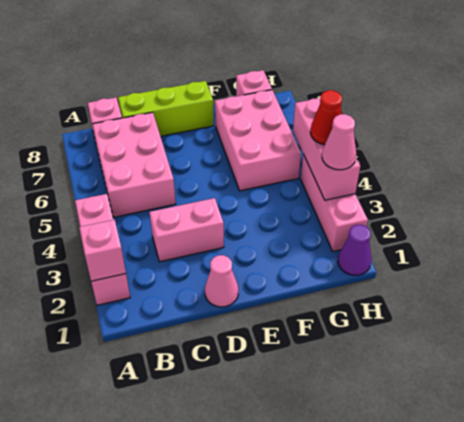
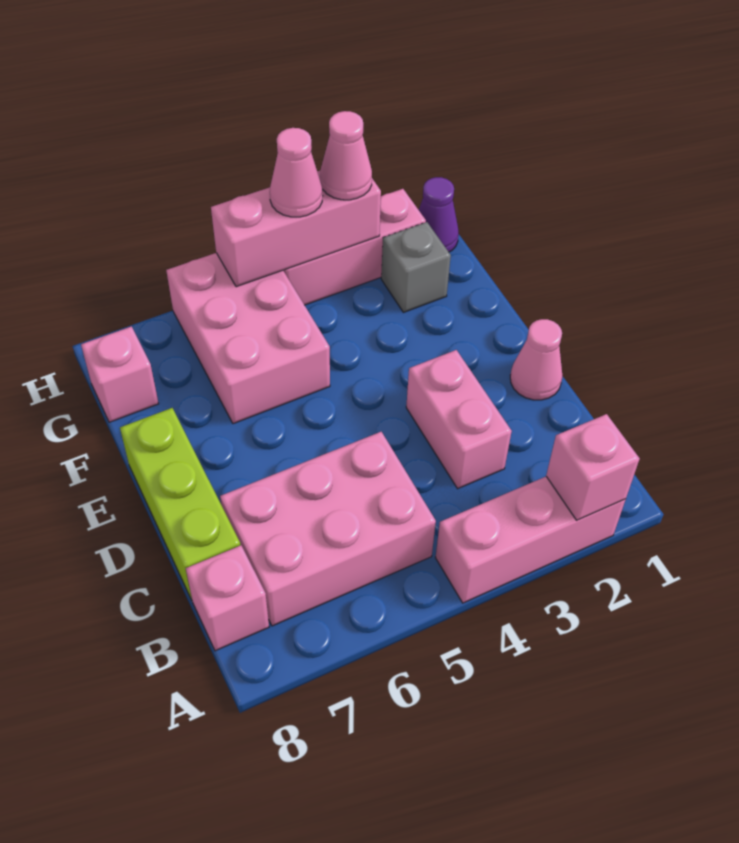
pink brick F5:G7 level 1 -> pink brick F5:H6 level 1
none -> grey brick G2 level 1
red cone H4 level 3 -> pink cone H4 level 3

